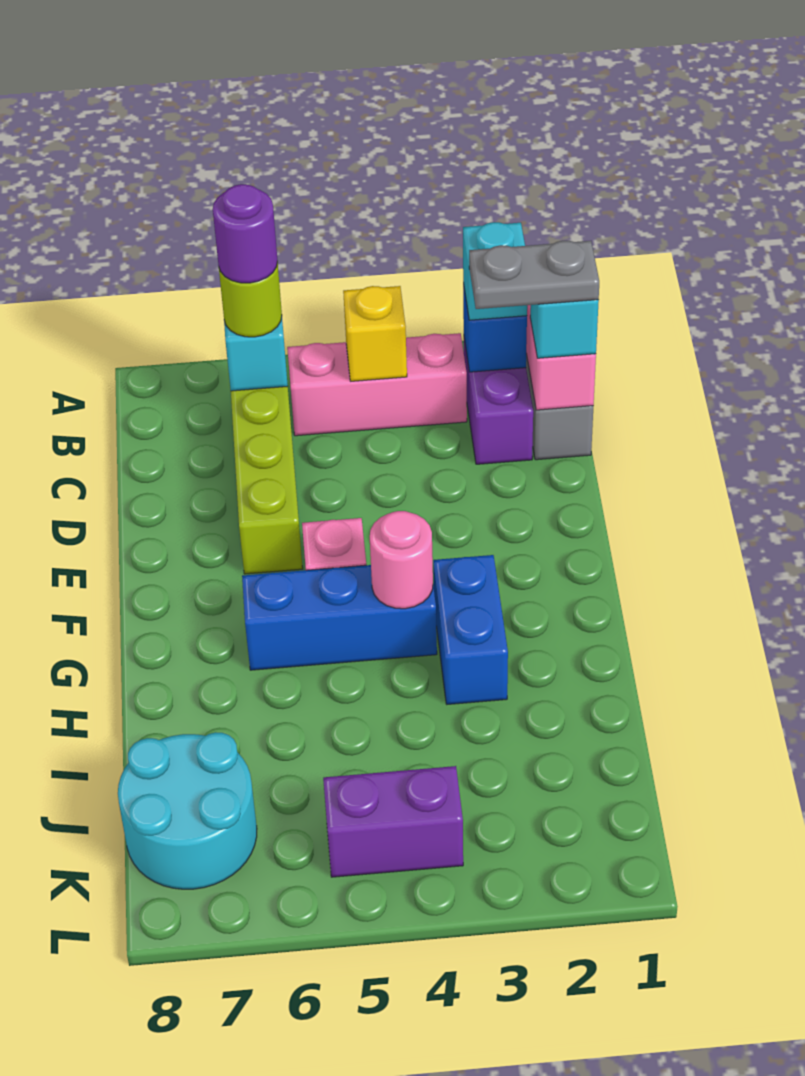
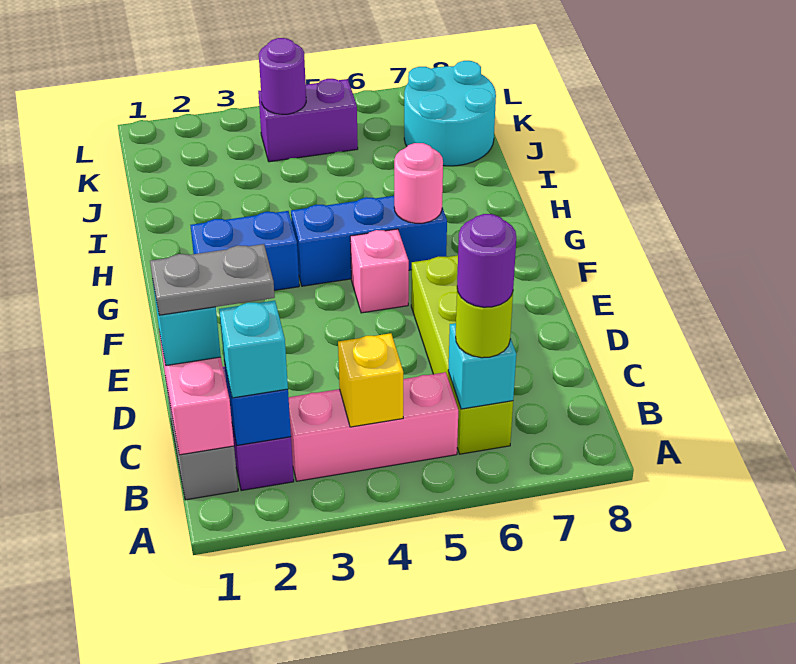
blue brick G3:H3 level 1 -> blue brick G2:G3 level 1
pink round brick G4 level 2 -> pink round brick G6 level 2
none -> purple round brick K4 level 2

